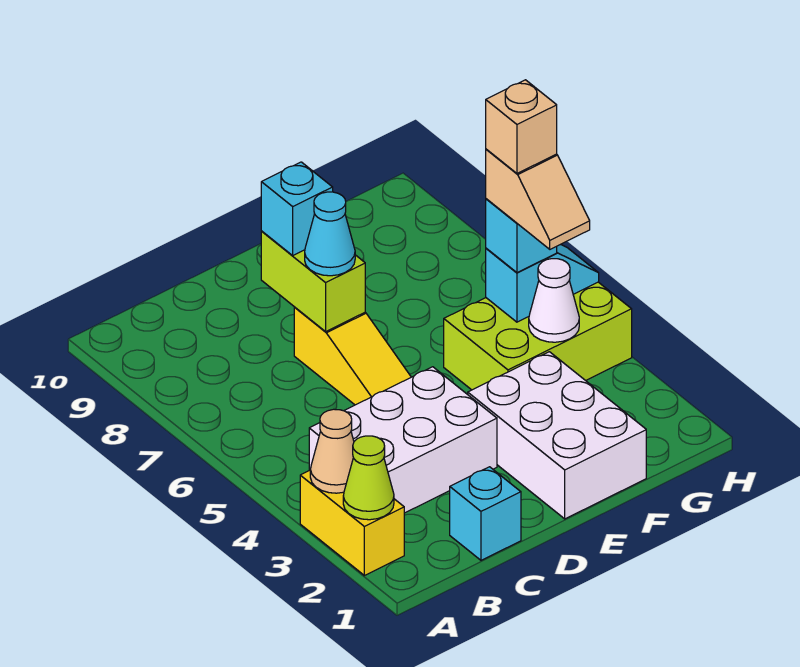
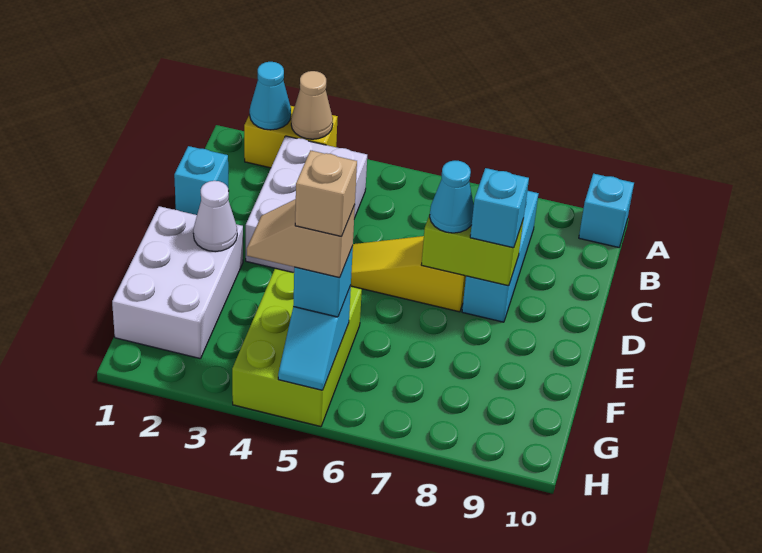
lime cone A2 level 2 -> cyan cone A2 level 2
none -> cyan brick A10 level 1
none -> cyan brick B8:D8 level 1
white brick E1:F3 level 1 -> white brick E1:G2 level 1
white cone G4 level 2 -> white cone E2 level 2

